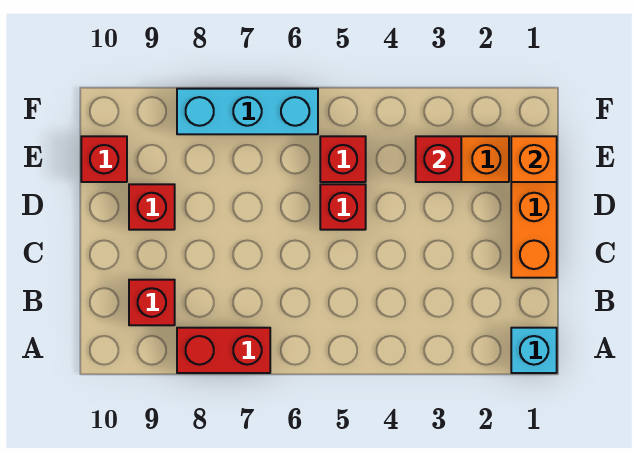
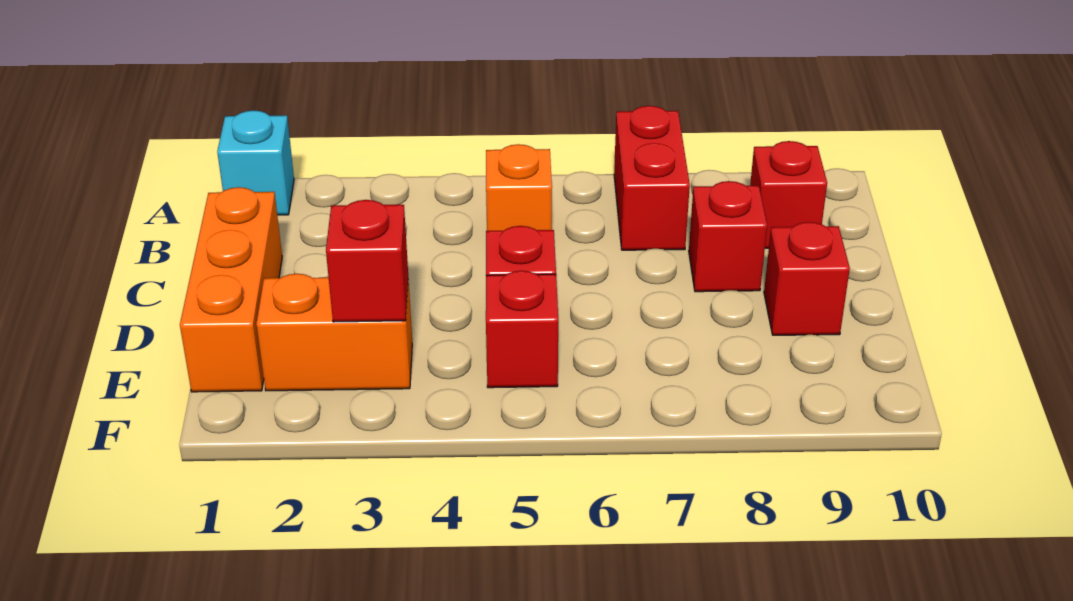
red brick A7:A8 level 1 -> red brick A7:B7 level 1
orange brick E1 level 2 -> orange brick B5 level 1
red brick E10 level 1 -> red brick C8 level 1
cyan brick F6:F8 level 1 -> none

